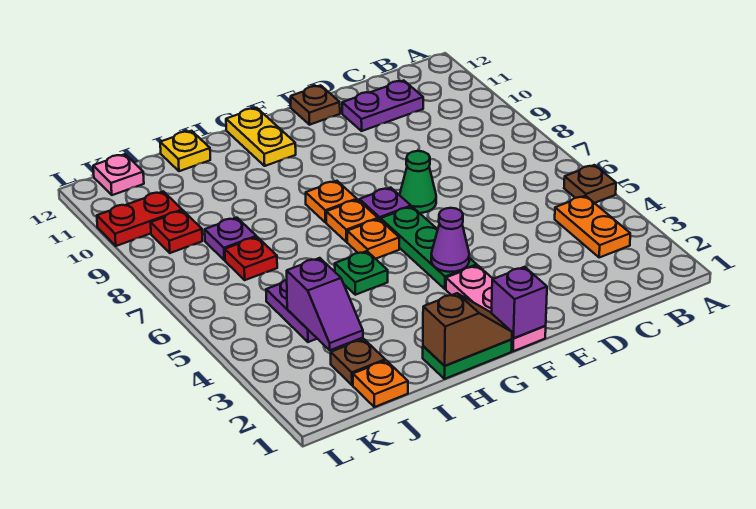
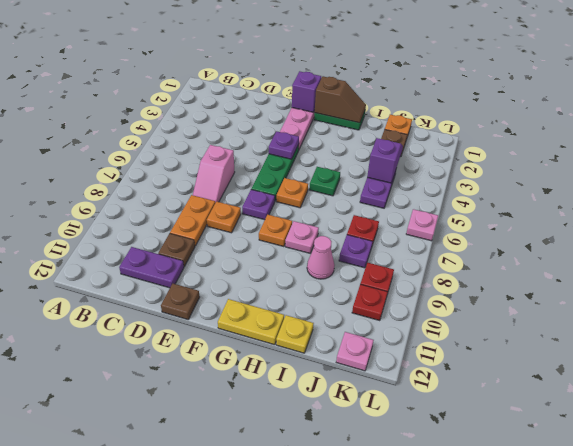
brown plate A5 level 1 -> brown plate D10 level 1
orange plate B3:B4 level 1 -> orange plate D8:D9 level 1
none -> pink slope D6:D7 level 1 top 6
green cone E7 level 1 -> none
purple cone F4 level 2 -> purple plate F4 level 2
brown slope G1:H1 level 2 top H -> brown slope G1:H1 level 2 top G
orange plate G7 level 1 -> orange plate E8 level 1
yellow plate G11:G12 level 1 -> yellow plate G12:H12 level 1
none -> pink plate H8 level 1
none -> pink cone I9 level 1
red plate K10:L10 level 1 -> red plate K10 level 1
none -> pink plate L6 level 1

